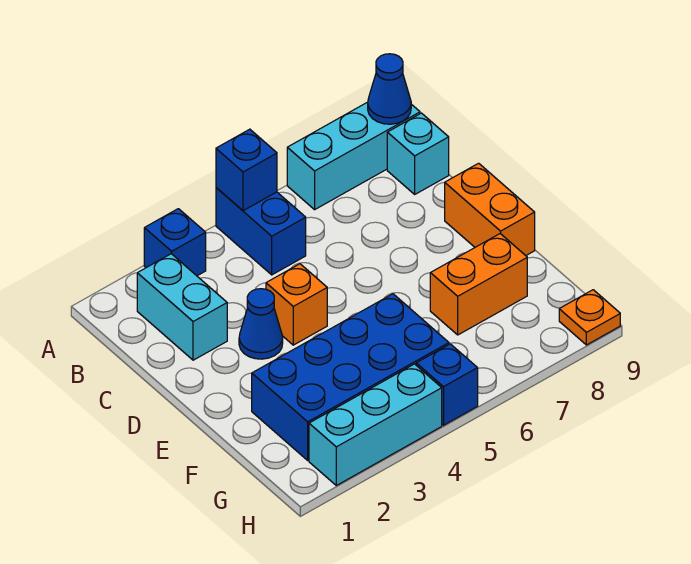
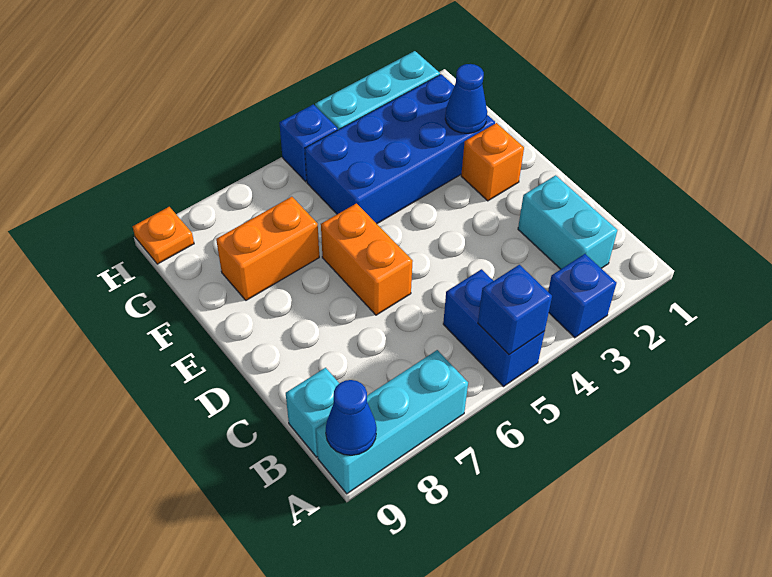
blue cone D3 level 1 -> blue cone F2 level 2
orange brick D4 level 1 -> orange brick E2 level 1
orange brick D9:E9 level 1 -> orange brick D6:E6 level 1

